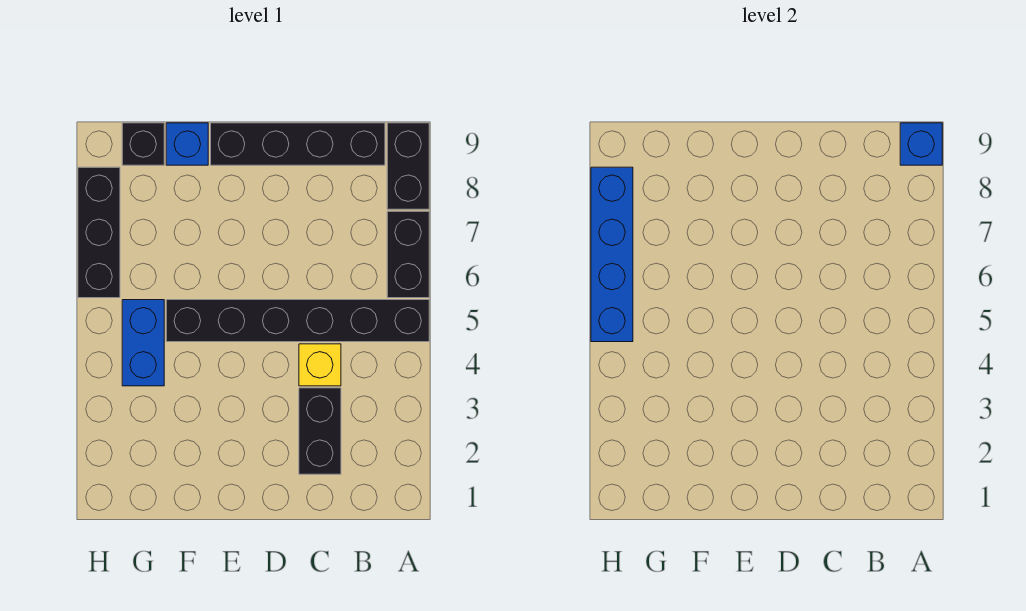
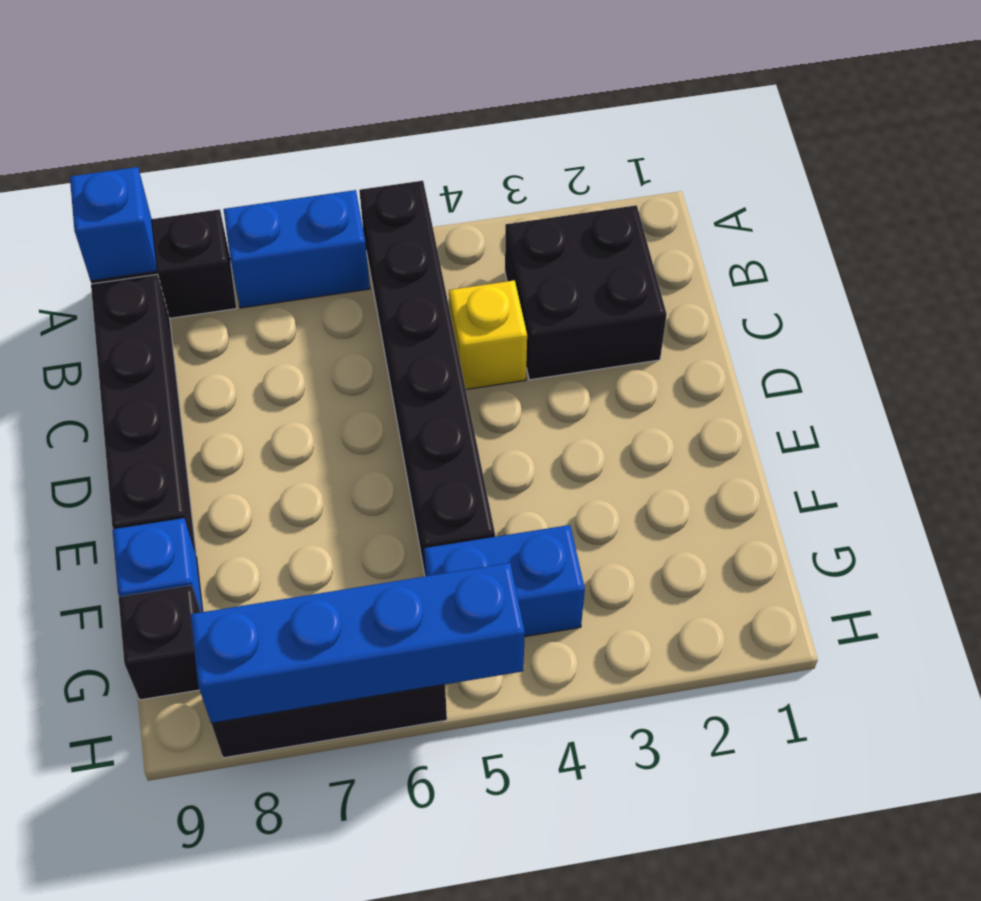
black brick A6:A7 level 1 -> blue brick A6:A7 level 1
black brick C2:C3 level 1 -> black brick B2:C3 level 1

